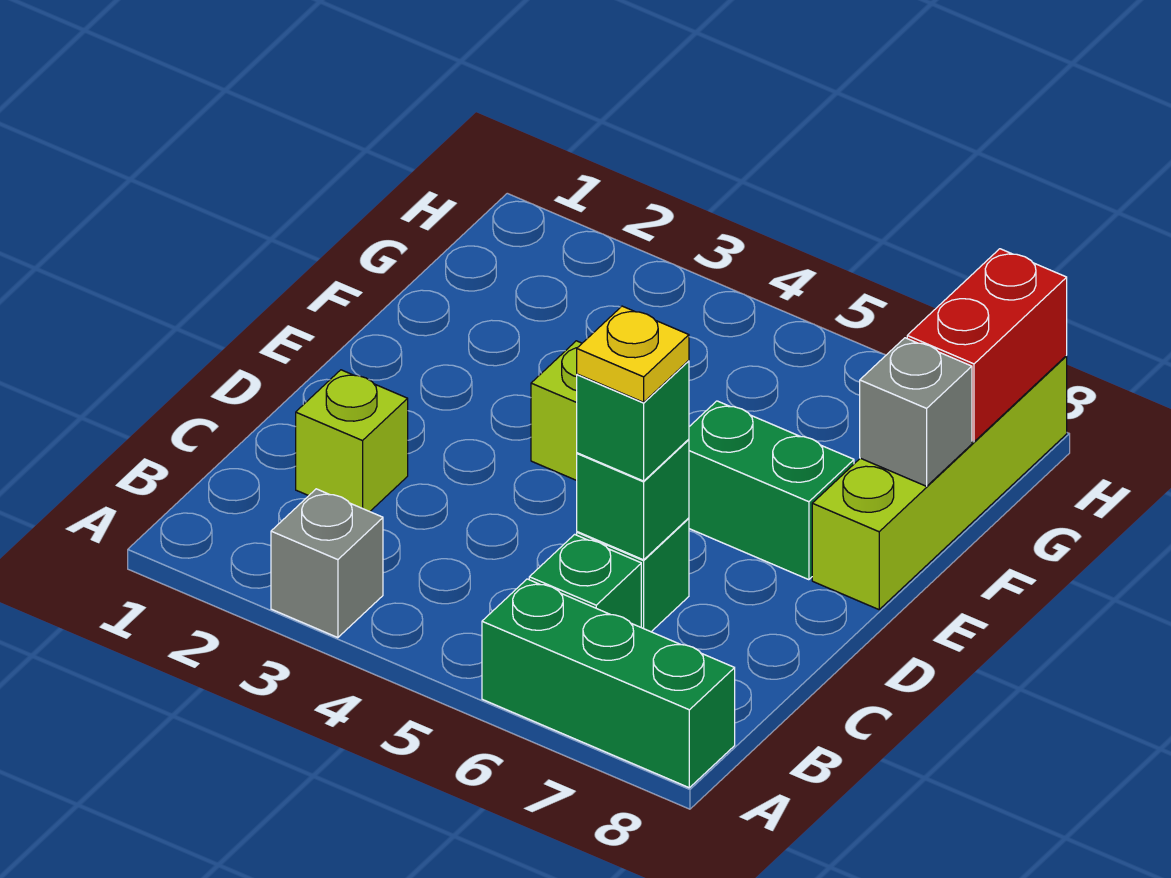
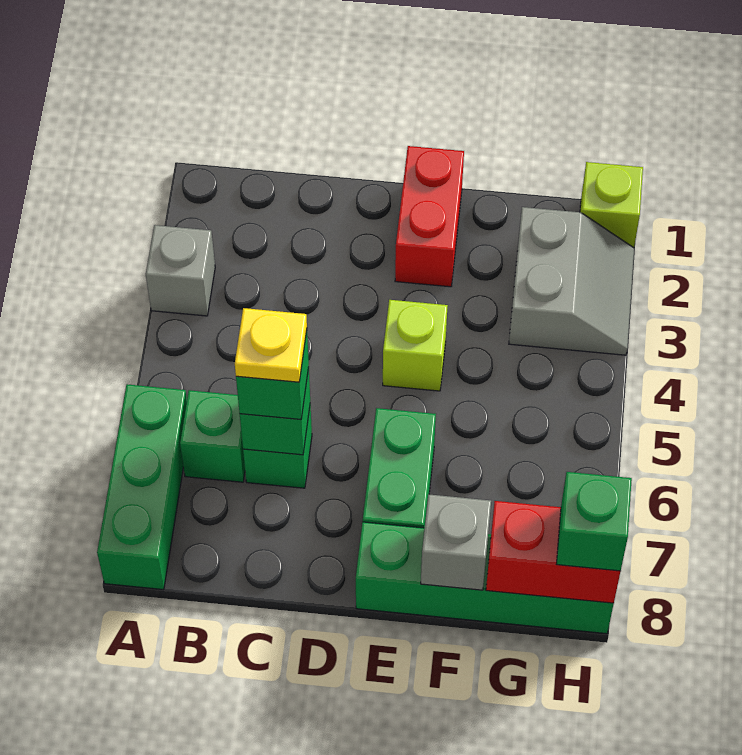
lime brick C2 level 1 -> lime brick H1 level 1
none -> red brick E1:E2 level 1
lime brick E8:H8 level 1 -> green brick E8:H8 level 1
none -> grey slope G2:H3 level 1 top G
none -> green brick H8 level 3

